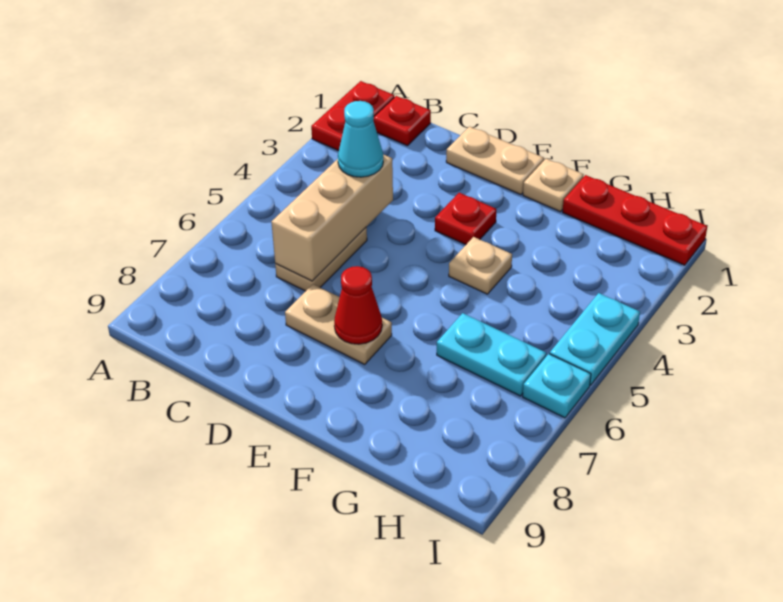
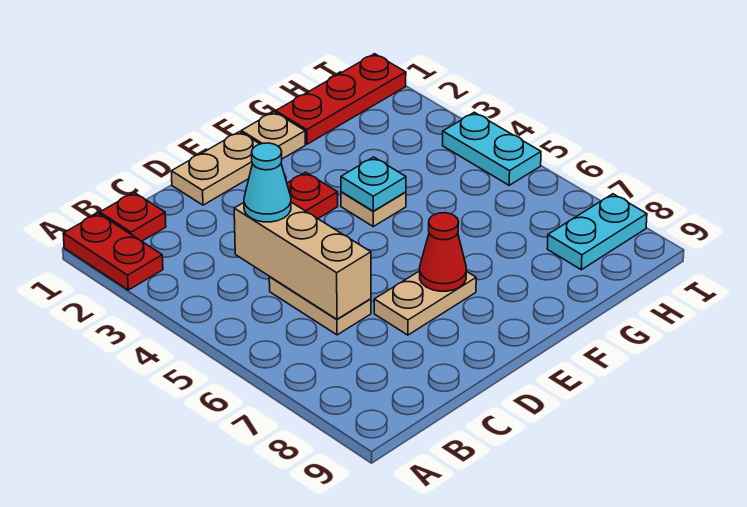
cyan plate G6:H6 level 1 -> cyan plate H8:I8 level 1
cyan plate I6 level 1 -> cyan plate F4 level 2

